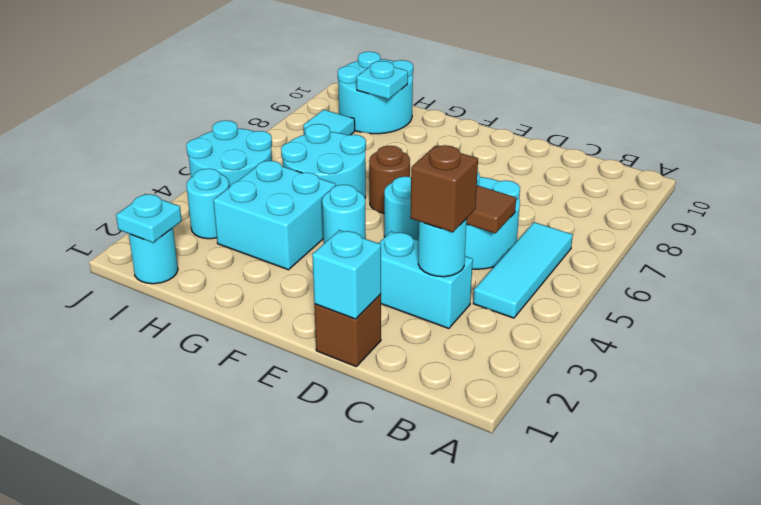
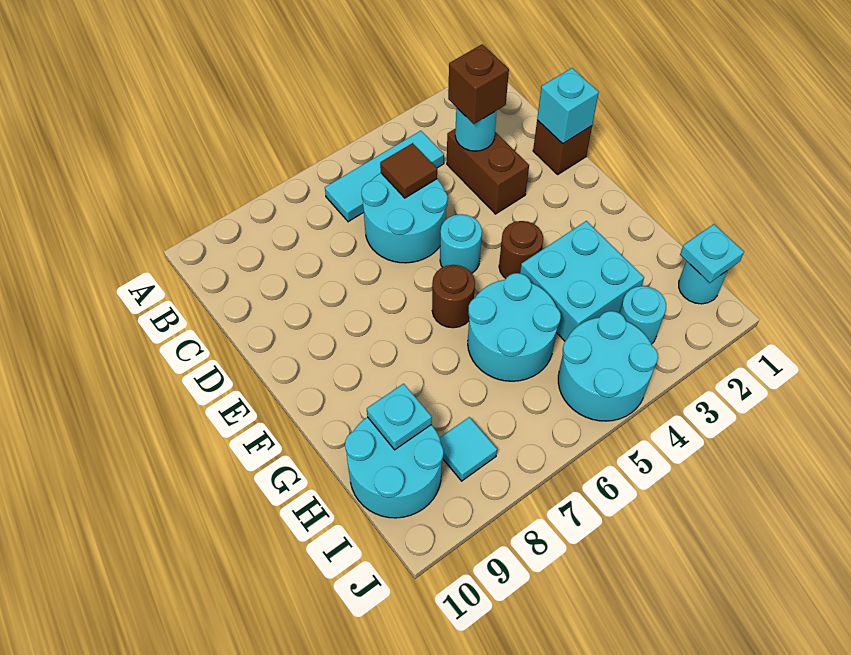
cyan brick C3:D3 level 1 -> brown brick C3:D3 level 1
cyan round brick F4 level 1 -> brown round brick F4 level 1

